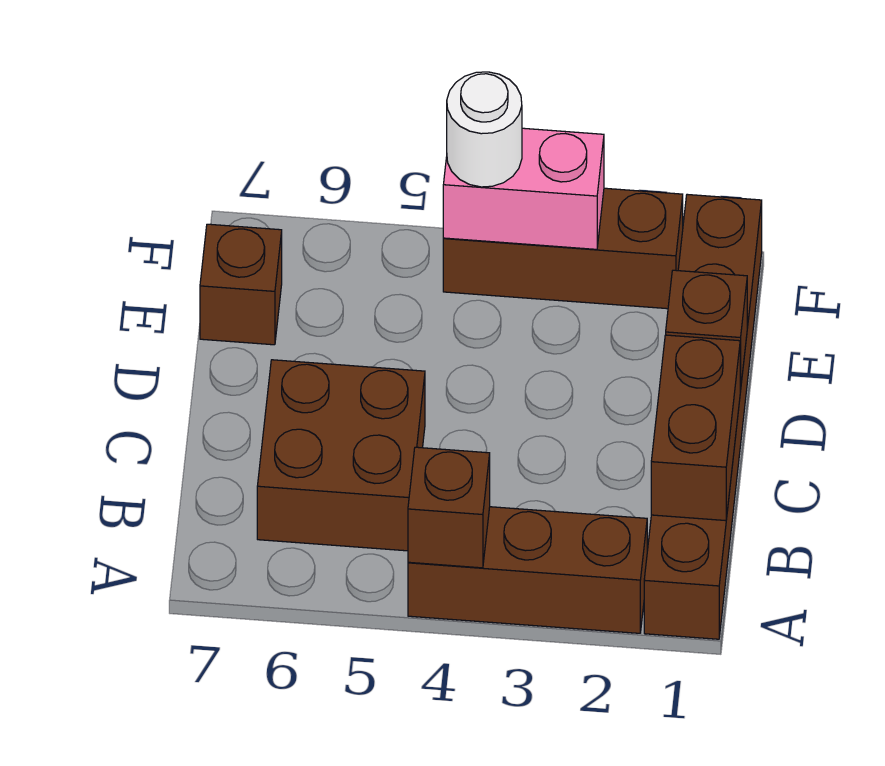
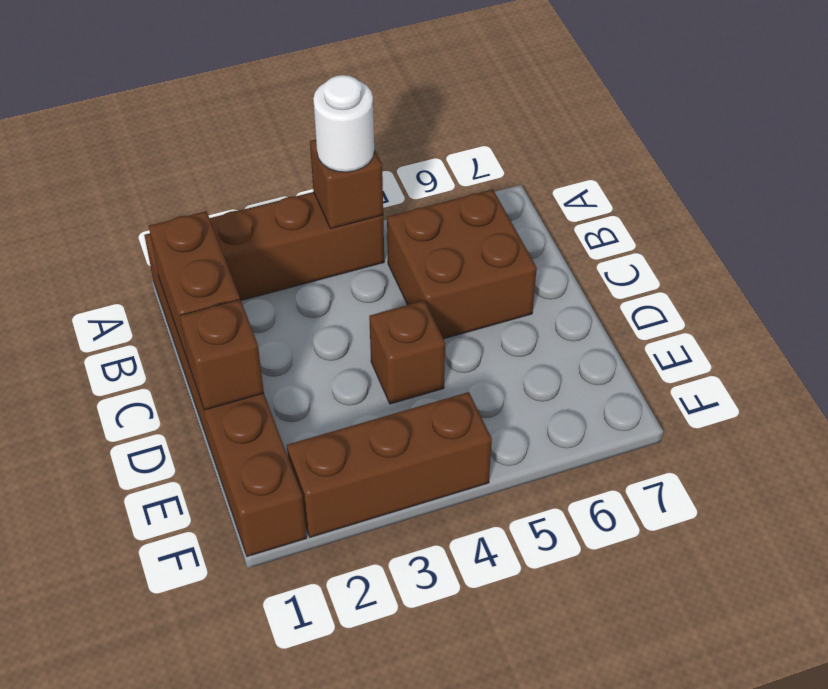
brown brick E7 level 1 -> brown brick D4 level 1
pink brick F3:F4 level 2 -> none
white round brick F4 level 3 -> white round brick A4 level 3

